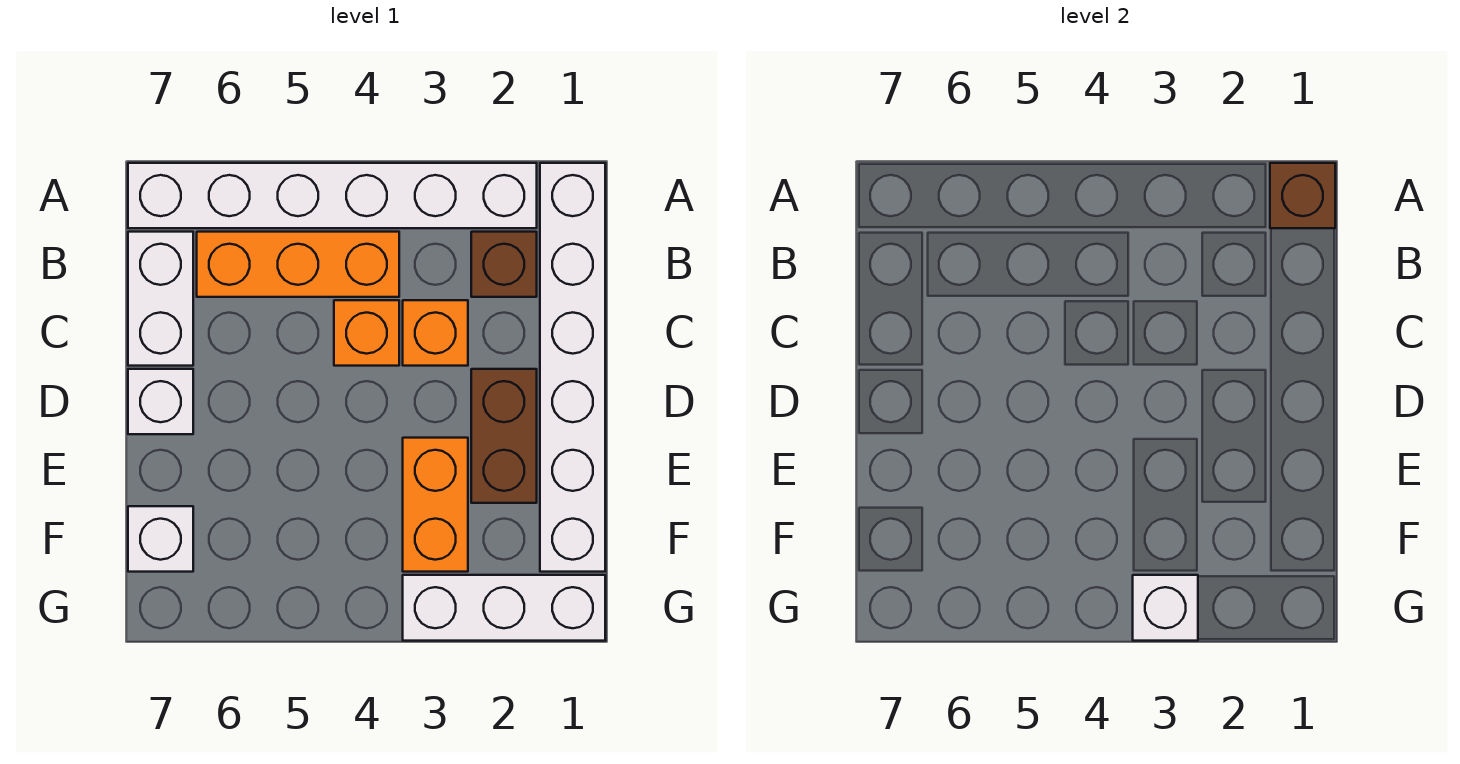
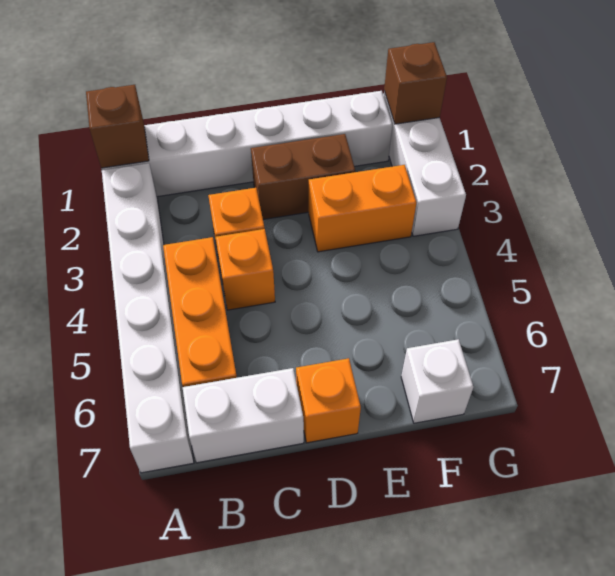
brown brick B2 level 1 -> brown brick G1 level 2
white brick D7 level 1 -> orange brick D7 level 1
white brick G3 level 2 -> none

